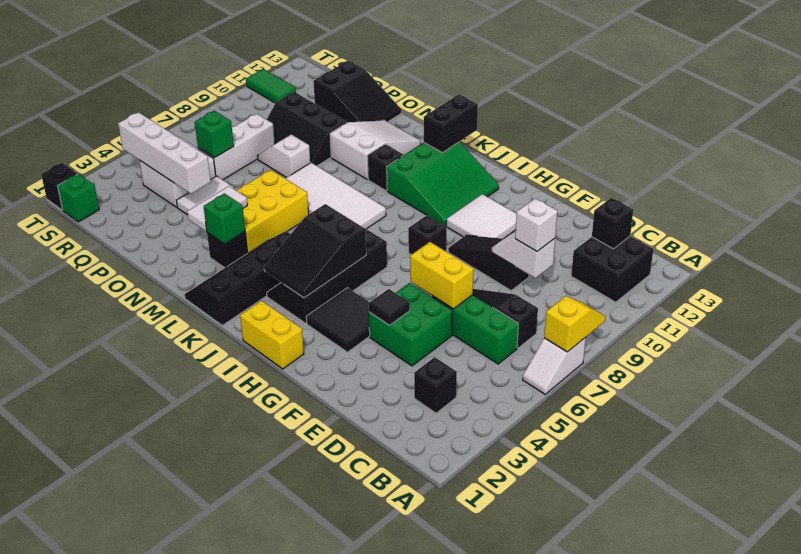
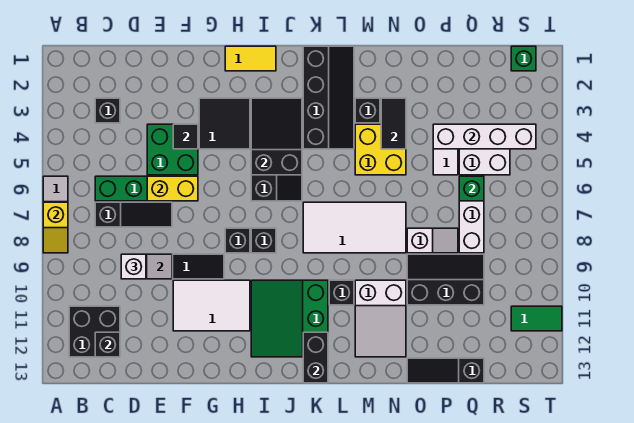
white tile G10:H11 level 1 -> white tile F10:H11 level 1
yellow brick H1:I1 level 1 -> yellow tile H1:I1 level 1
green brick M3 level 2 -> none
yellow brick M4:N6 level 1 -> yellow brick M4:N5 level 1
white tile N3:N4 level 2 -> black tile N3:N4 level 2
black slope O12:Q13 level 1 top Q -> black slope O13:Q13 level 1 top Q
black brick T1 level 1 -> black brick I8 level 1

